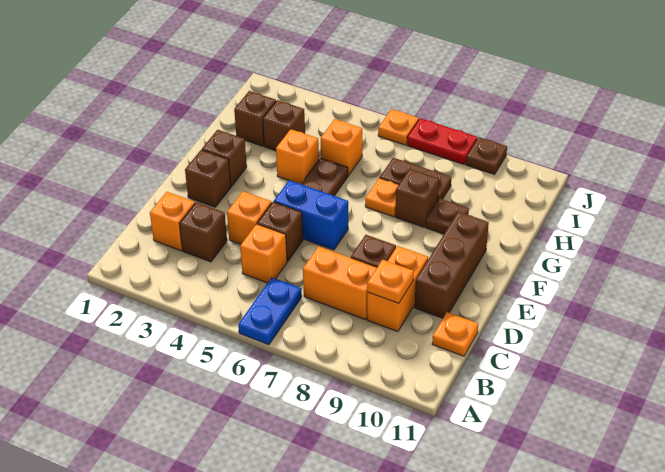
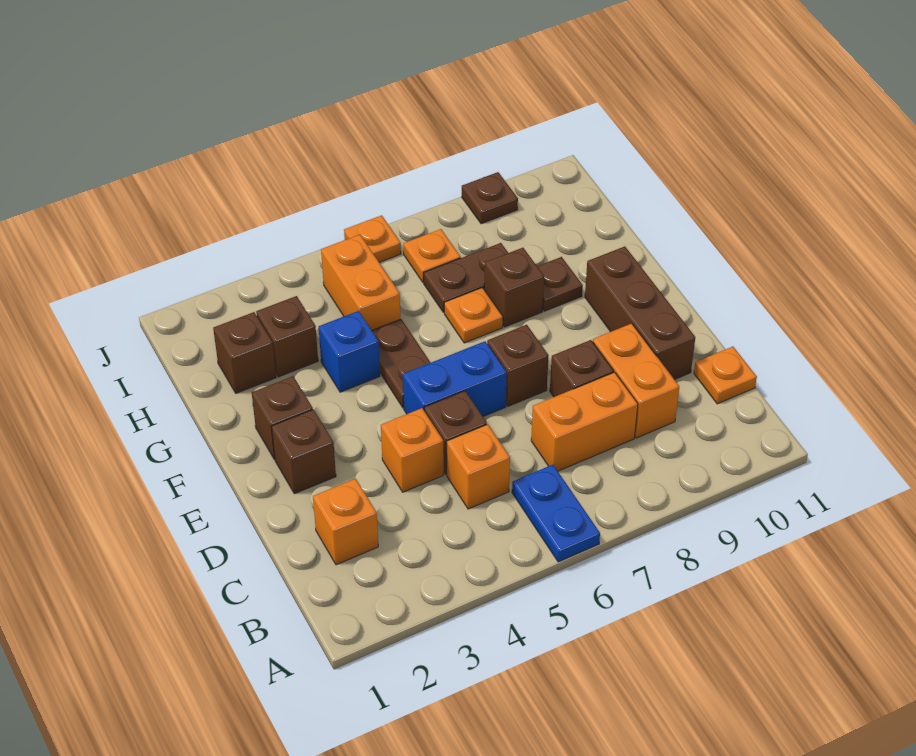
brown brick C3 level 1 -> brown brick E7 level 1
orange plate C9 level 2 -> orange plate I7 level 1
orange brick G4 level 1 -> blue brick G4 level 1
orange brick H5 level 1 -> orange brick H5:I5 level 1
red plate J7:J8 level 1 -> none

